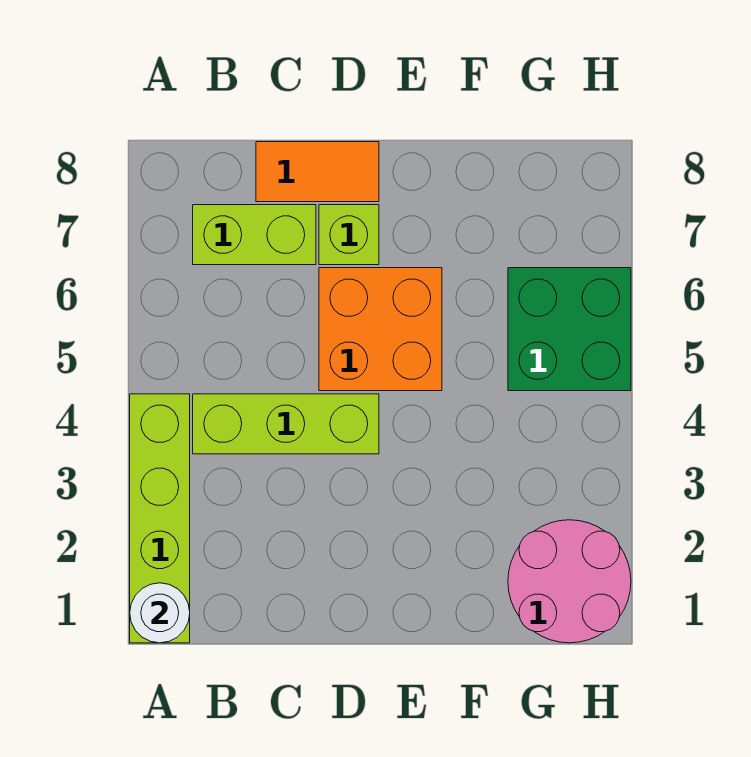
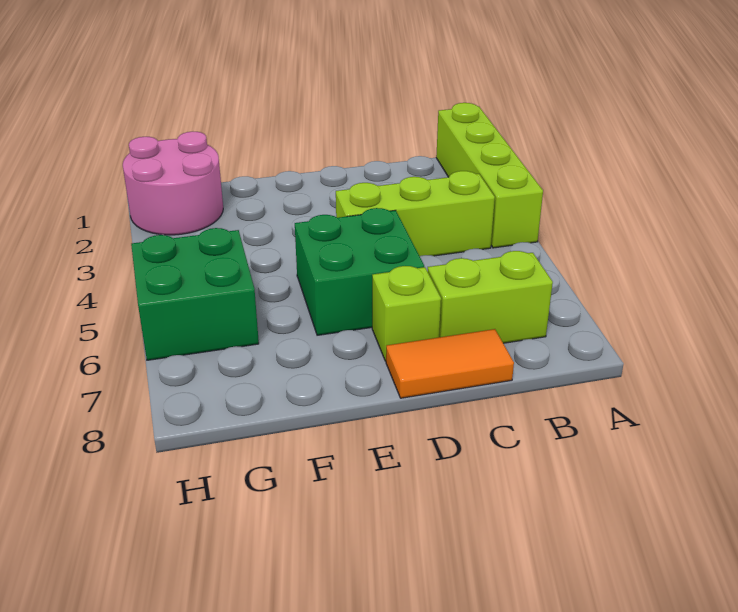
white round brick A1 level 2 -> none
orange brick D5:E6 level 1 -> green brick D5:E6 level 1

